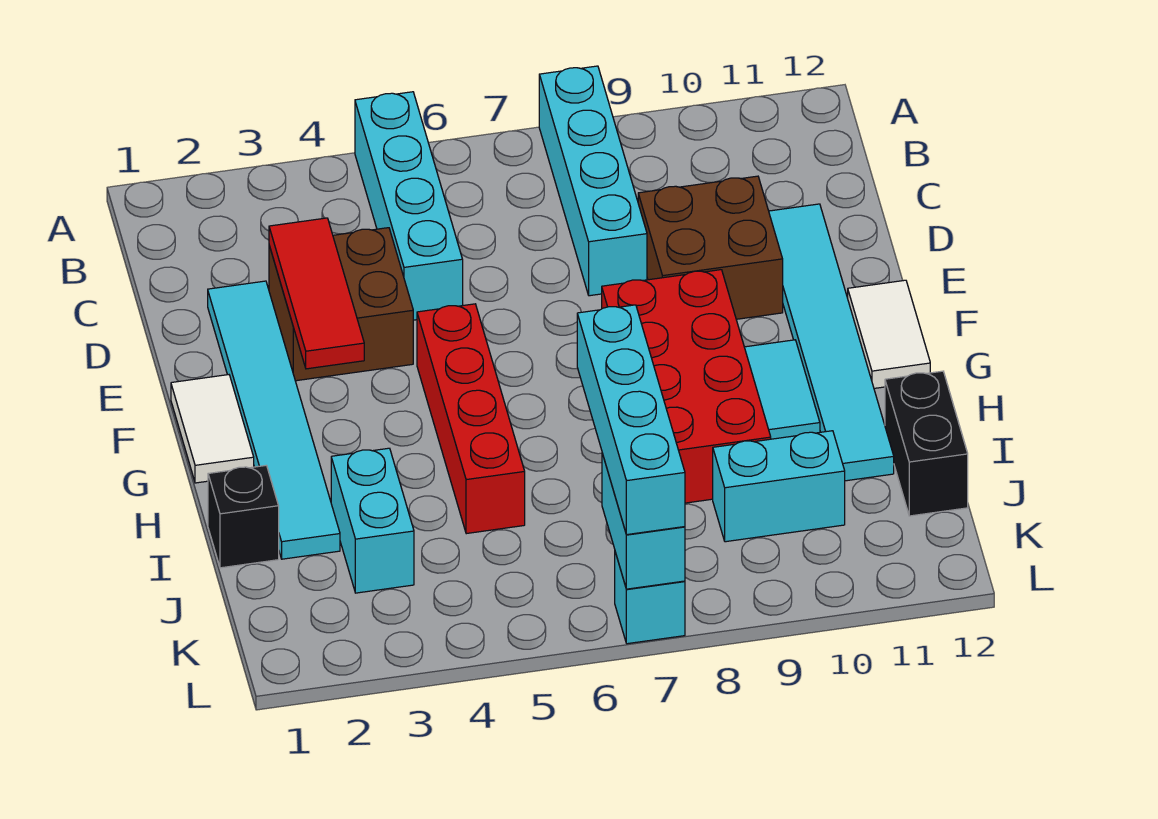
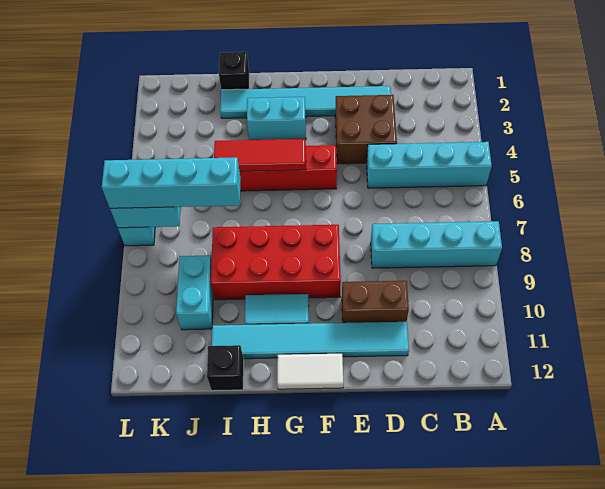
red tile D3:F3 level 2 -> red tile G5:I5 level 2
brown brick D9:E10 level 1 -> brown brick D10:E10 level 1
white tile F1:G1 level 1 -> none
cyan brick I3:J3 level 1 -> cyan brick G3:H3 level 1
black brick I12:J12 level 1 -> black brick I12 level 1

